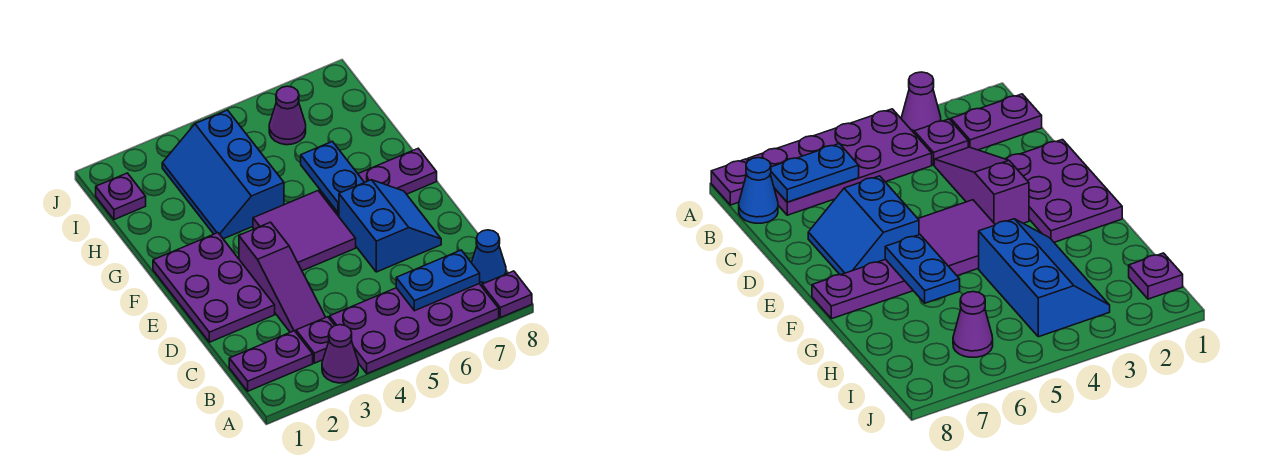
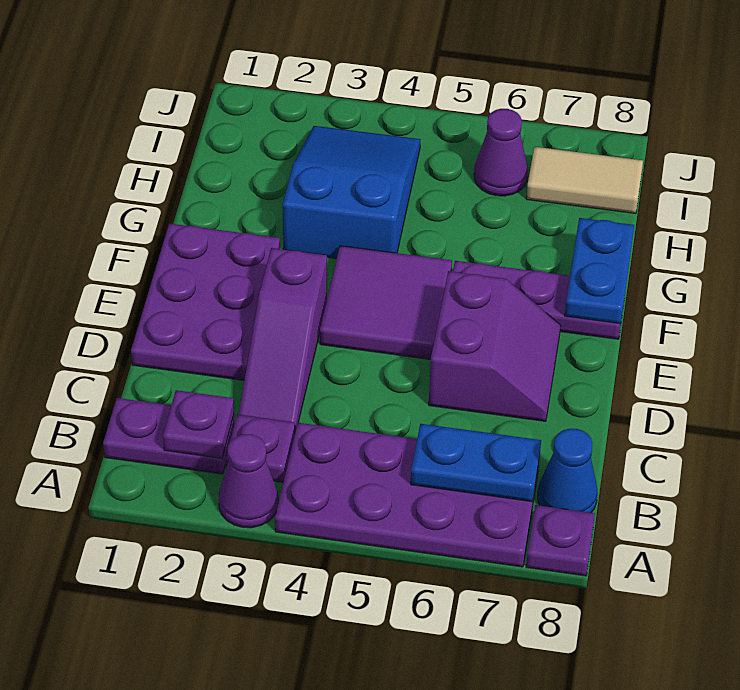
blue slope D6:E7 level 1 top 6 -> purple slope D6:E7 level 1 top 6
blue plate F6:G6 level 2 -> blue plate F8:G8 level 2
blue slope G3:I4 level 1 top 4 -> blue slope G3:I4 level 1 top G
purple plate I1 level 1 -> purple plate B2 level 2
none -> tan tile I7:I8 level 1

